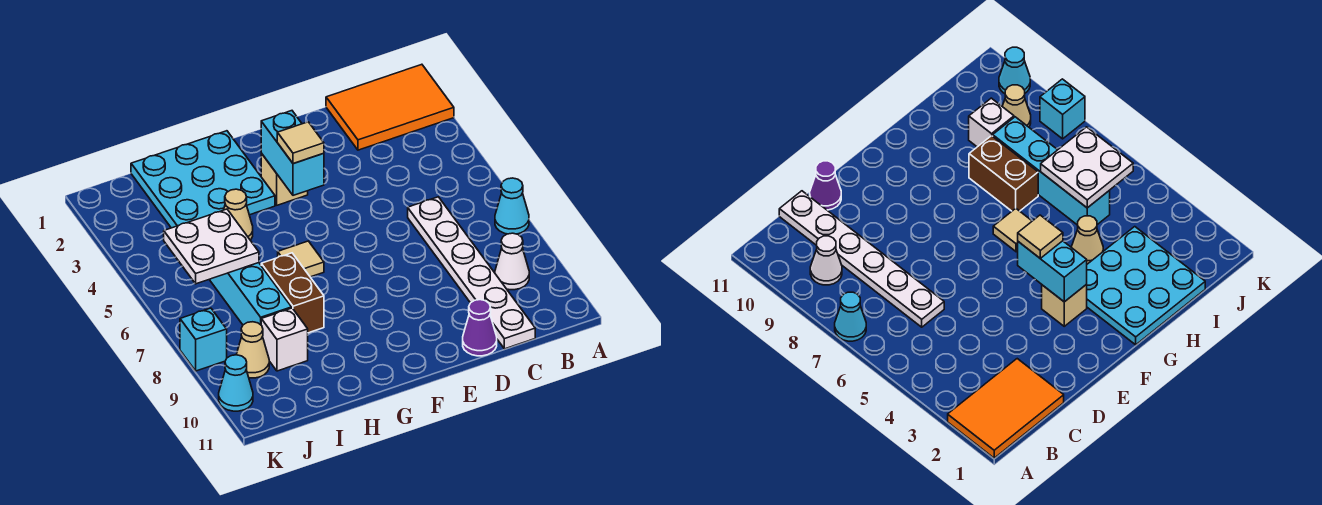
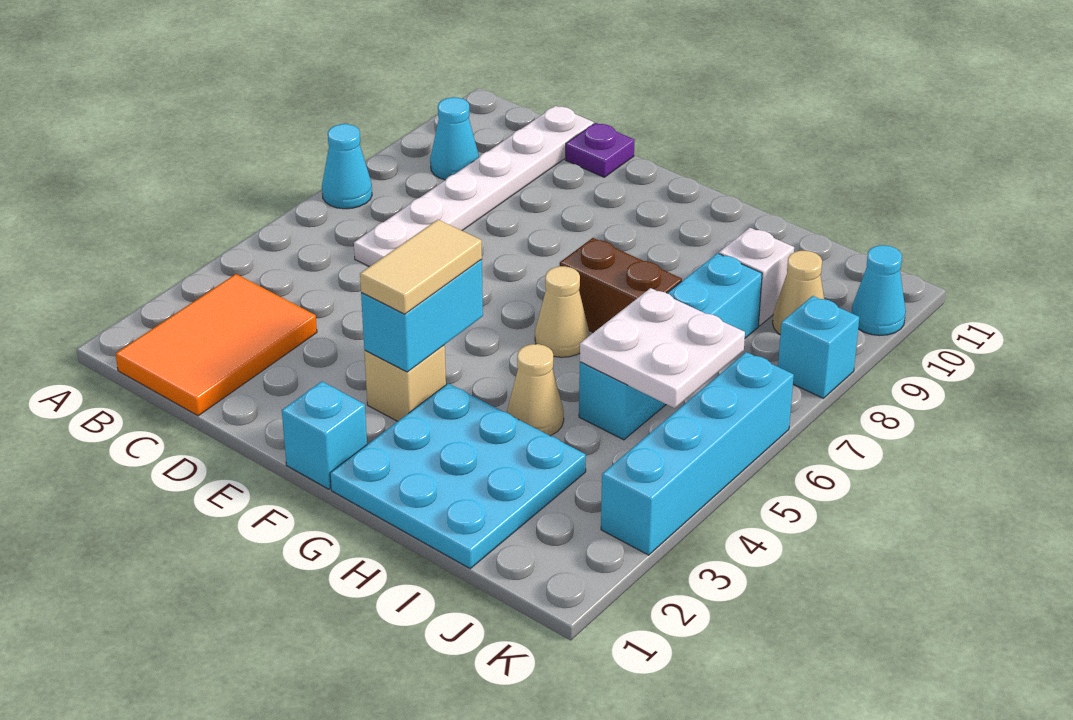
orange tile A1:C2 level 1 -> orange tile B1:C3 level 1
white cone B9 level 1 -> cyan cone B9 level 1
purple cone D11 level 1 -> purple plate D11 level 1
none -> cyan brick F1 level 1
tan tile F4 level 3 -> tan tile F3:F4 level 3
tan tile G6 level 1 -> tan cone G6 level 1
brown brick H7:H8 level 1 -> brown brick G7:H7 level 1
none -> cyan brick K3:K6 level 1

